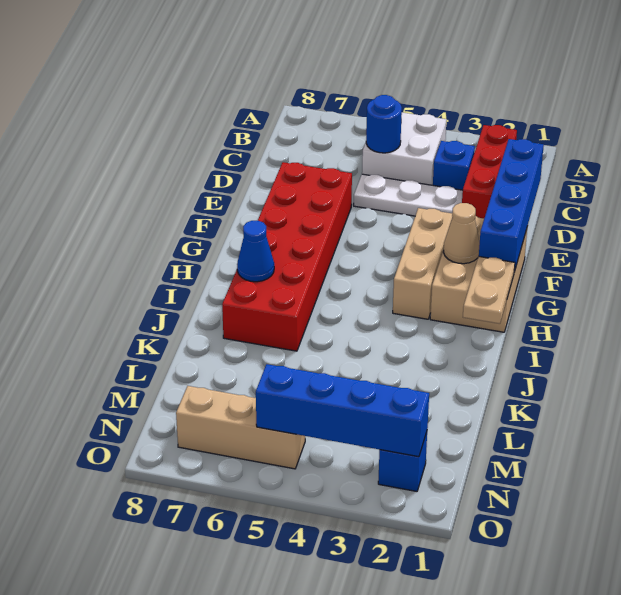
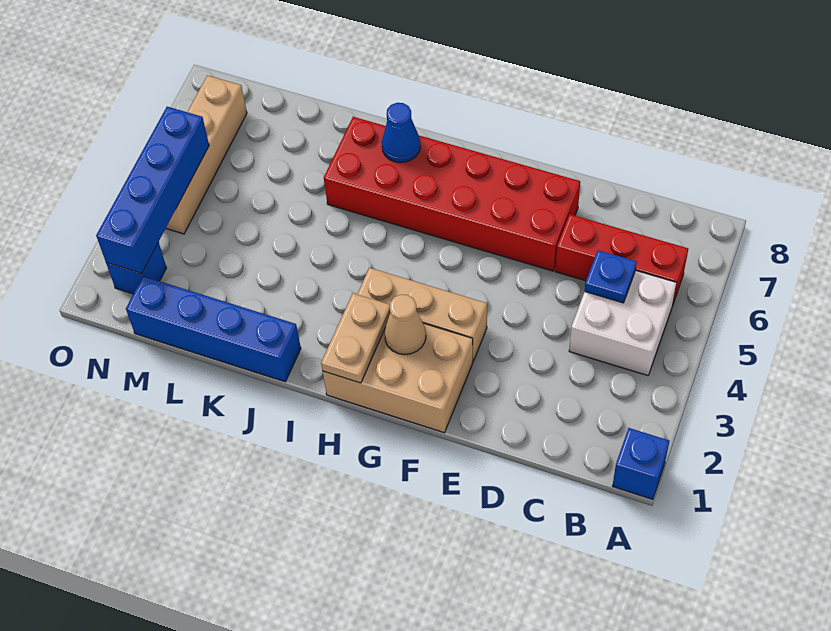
red brick B2:D2 level 1 -> red brick B6:D6 level 1
blue brick C3 level 1 -> blue brick A1 level 1
blue round brick C5 level 2 -> blue plate C5 level 2
blue brick D1:G1 level 2 -> blue brick J1:M1 level 1
white plate D3:D5 level 1 -> none
tan plate H1:I1 level 2 -> tan plate H1:H2 level 2
tan brick N5:N7 level 1 -> tan brick N4:N7 level 1

